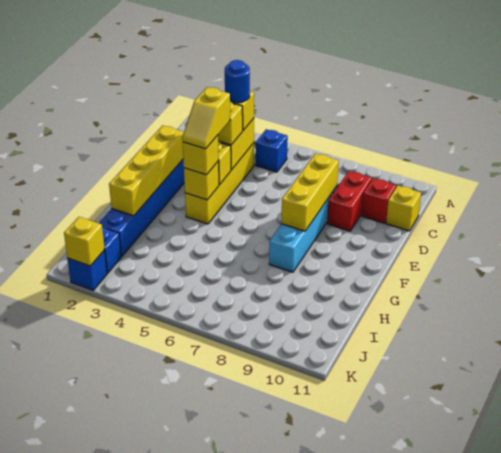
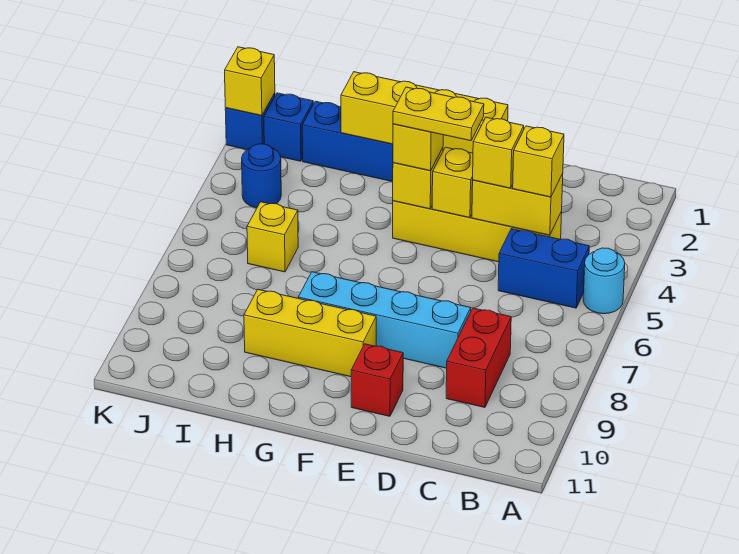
none -> cyan round brick A5 level 1
blue brick B5 level 1 -> blue brick B5:C5 level 1
blue round brick C4 level 4 -> blue round brick J4 level 1
red brick C9:D9 level 1 -> red brick C8:C9 level 1
red brick C10 level 1 -> red brick E10 level 1
yellow brick C11 level 1 -> yellow brick I6 level 1
yellow brick D8:F8 level 2 -> yellow brick F9:H9 level 1
yellow slope E4:F4 level 4 top E -> yellow plate E4:F4 level 4

